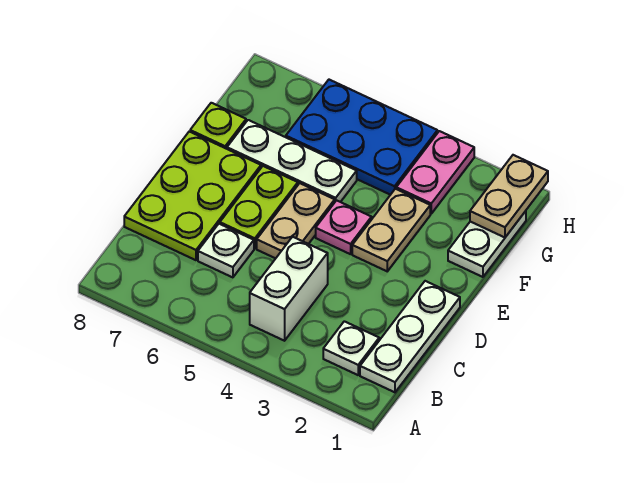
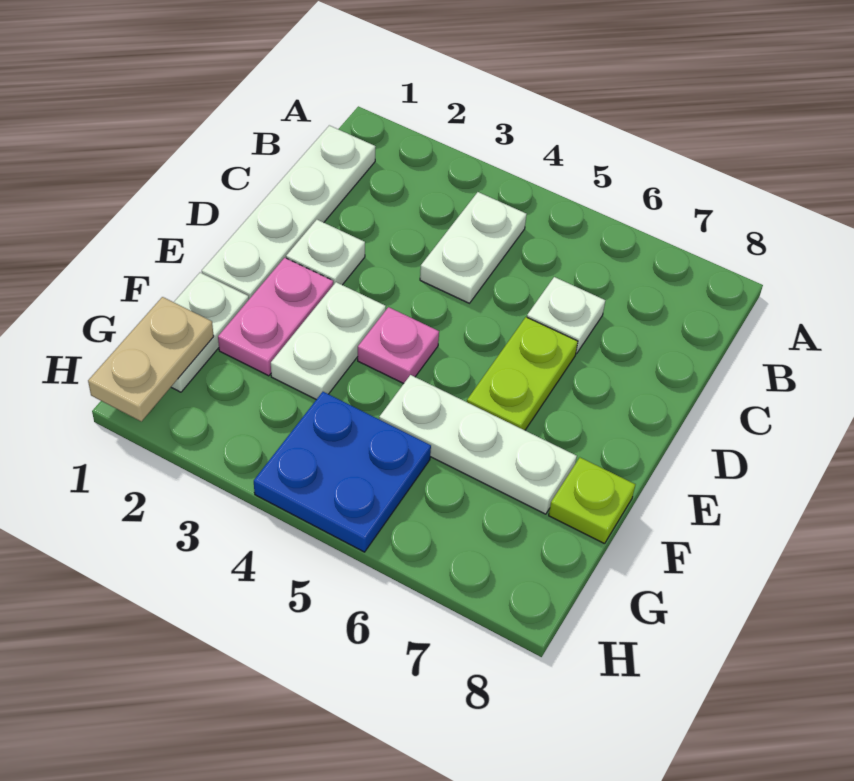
white plate B1:D1 level 1 -> white plate B1:E1 level 1
white plate B2 level 1 -> white plate D2 level 1
white brick B4:C4 level 1 -> white plate B4:C4 level 1
lime plate C7:E8 level 1 -> none
tan plate D5:E5 level 1 -> none
tan plate E3:F3 level 1 -> white plate E3:F3 level 1
pink plate G3:H3 level 1 -> pink plate E2:F2 level 1
blue plate G4:H6 level 1 -> blue plate G4:H5 level 1

